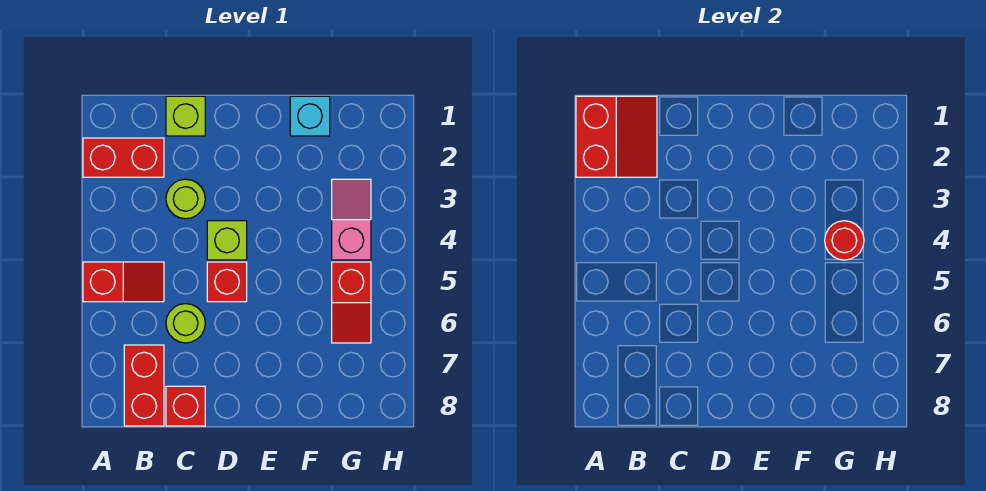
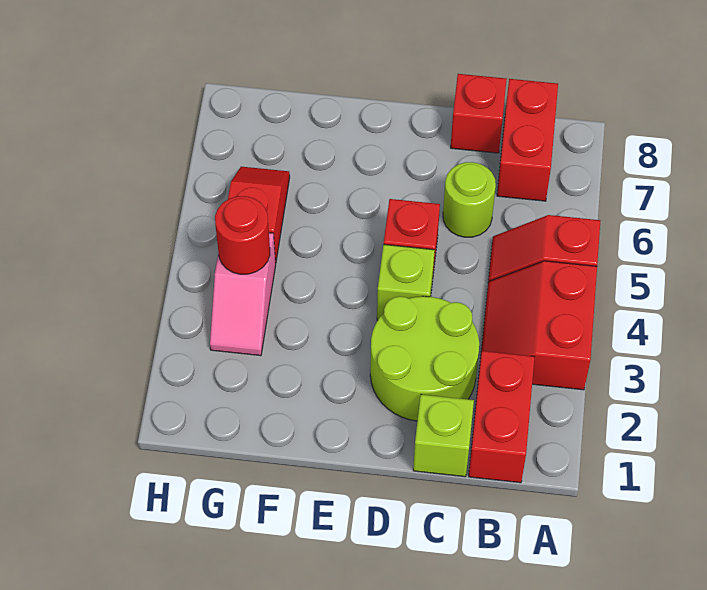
red slope A1:B2 level 2 top A -> red slope A3:B4 level 1 top A
red brick A2:B2 level 1 -> red brick B1:B2 level 1
lime round brick C3 level 1 -> lime round brick C2:D3 level 1
cyan brick F1 level 1 -> none

